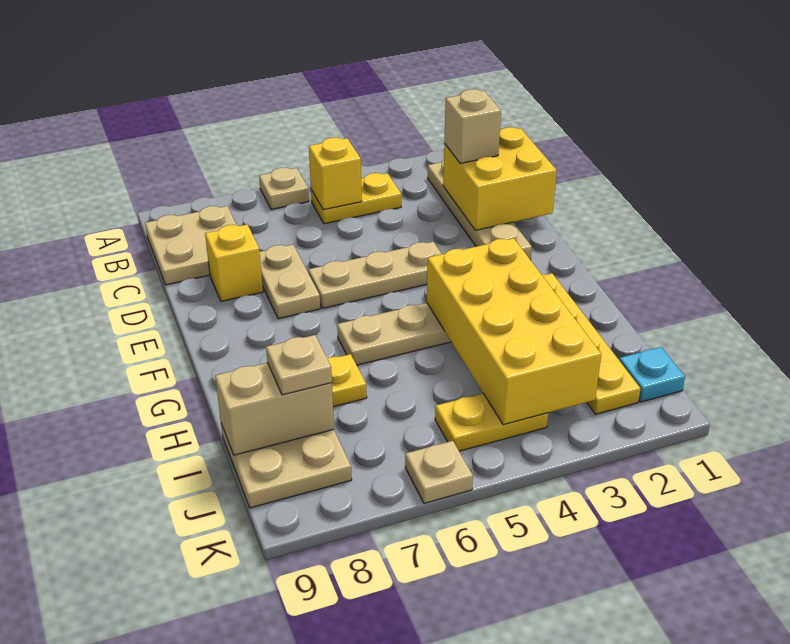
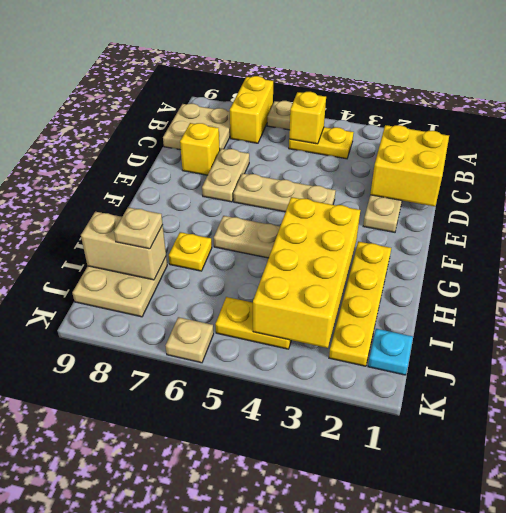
none -> yellow brick A7:B7 level 1
tan brick C2 level 3 -> none

